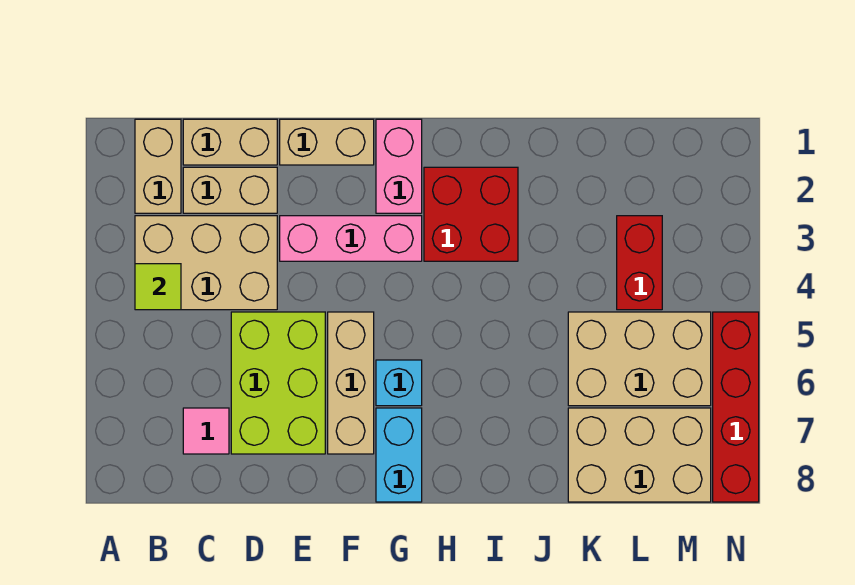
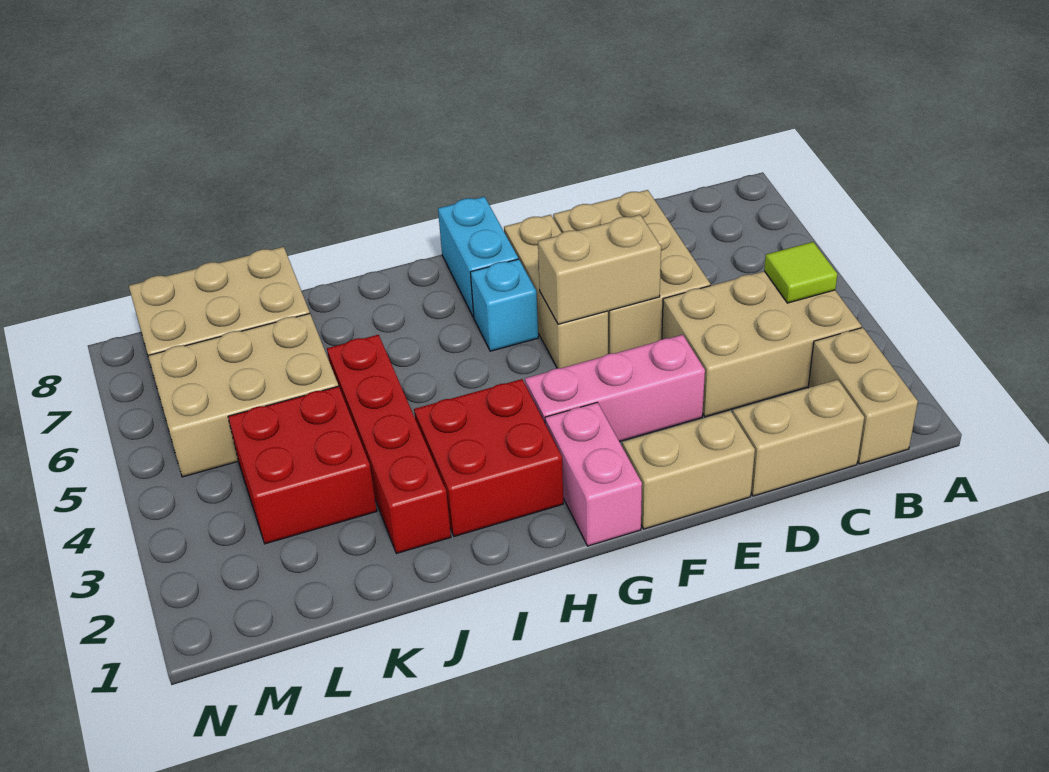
tan brick C2:D2 level 1 -> tan brick E5:F5 level 2
pink tile C7 level 1 -> none
lime brick D5:E7 level 1 -> tan brick D5:E7 level 1
red brick L3:L4 level 1 -> red brick K3:L4 level 1
red brick N5:N8 level 1 -> red brick J2:J5 level 1

